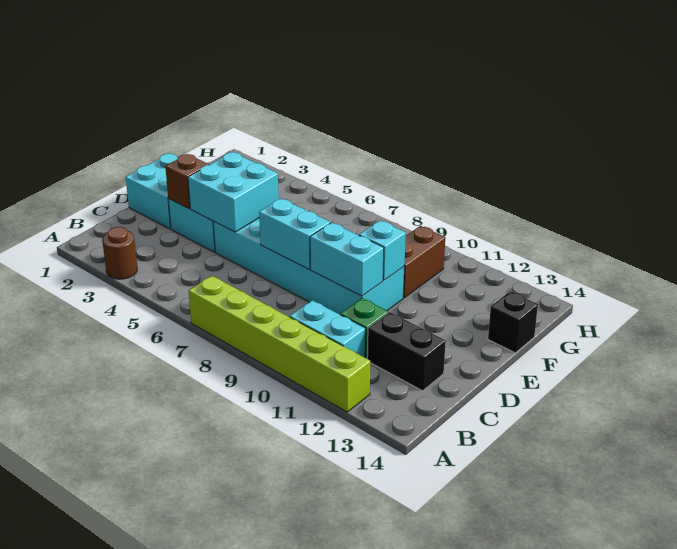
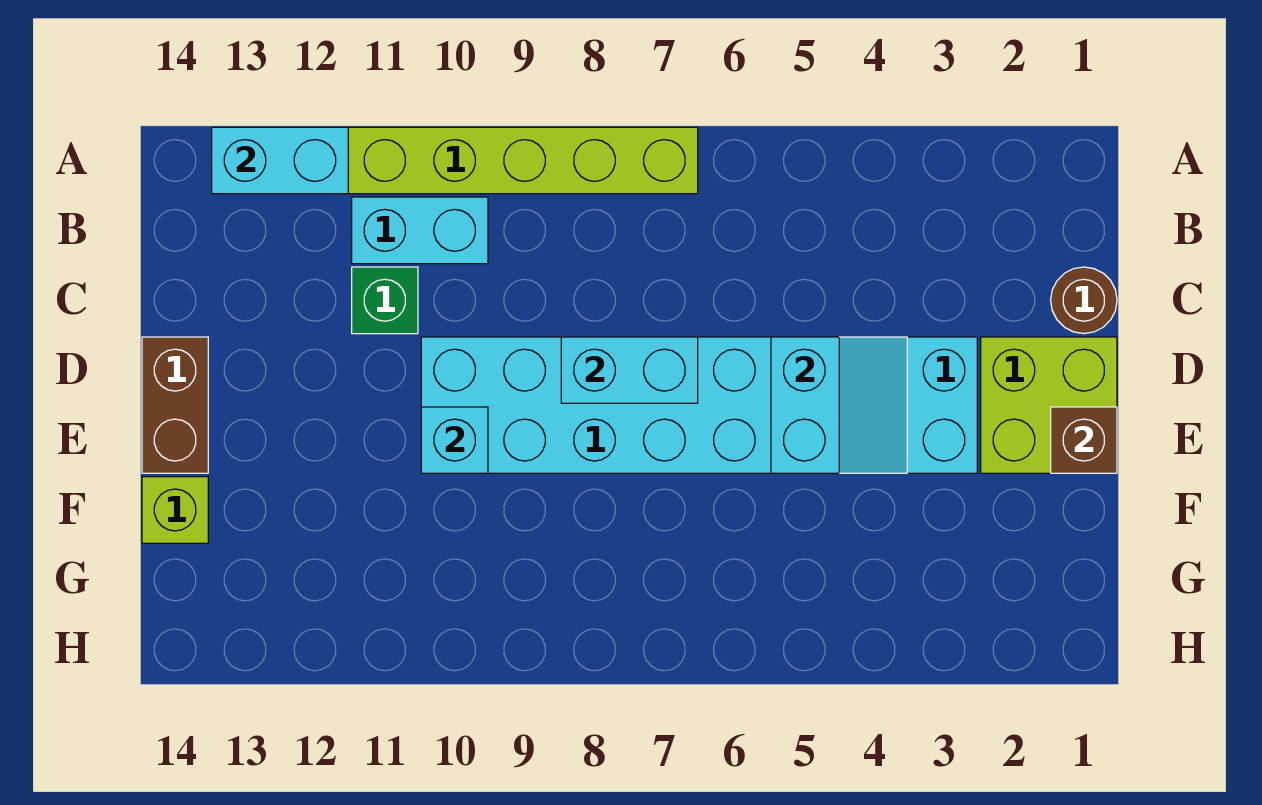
brown round brick A3 level 1 -> brown round brick C1 level 1
black brick C12:C13 level 1 -> none
cyan brick D1:E2 level 1 -> lime brick D1:E2 level 1
brown brick D3 level 2 -> brown brick E1 level 2
cyan brick D4:E5 level 2 -> cyan slope D4:E5 level 2 top 5
cyan brick D9:D10 level 2 -> cyan brick A12:A13 level 2
brown brick F10:G10 level 1 -> brown brick D14:E14 level 1
black brick F14 level 1 -> lime brick F14 level 1

